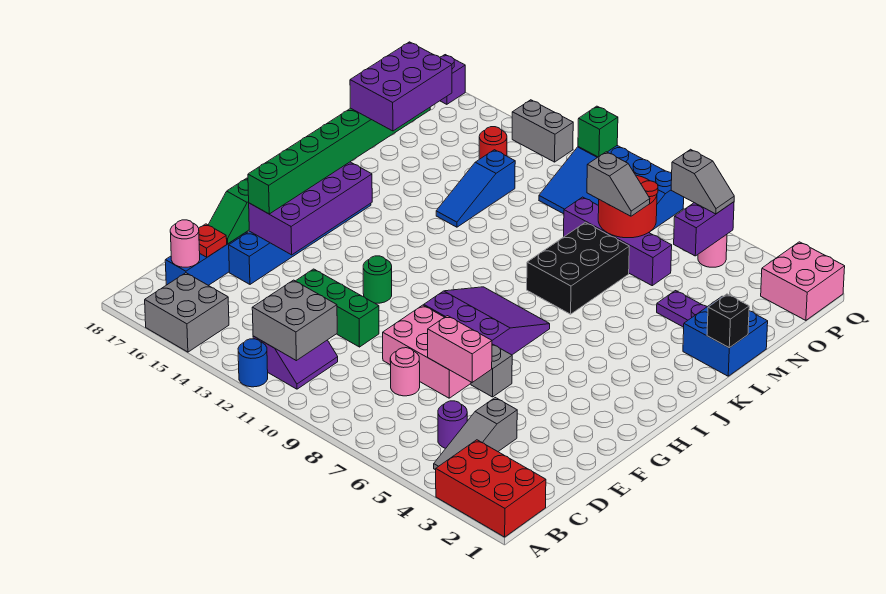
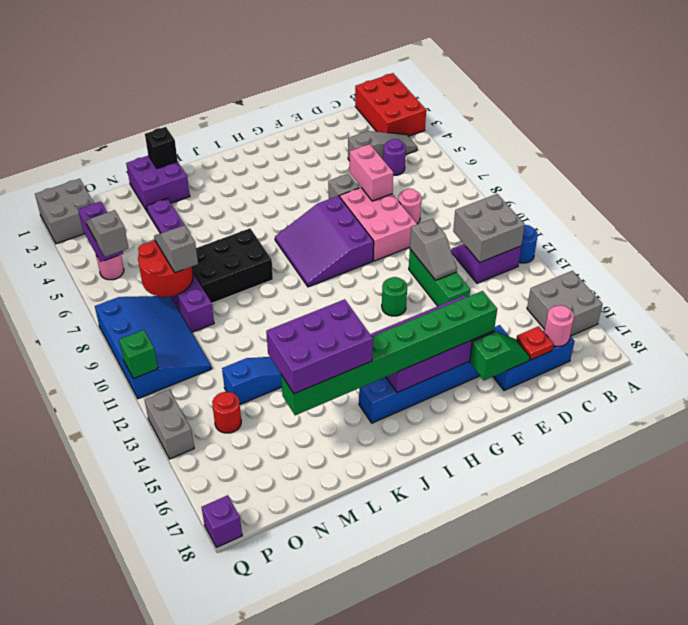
none -> grey slope E11:E12 level 2 top 11
blue brick L1:M2 level 1 -> purple brick L1:M2 level 1
purple brick O5:P5 level 2 -> purple brick P4:P5 level 2
pink brick P1:Q2 level 1 -> grey brick P1:Q2 level 1

